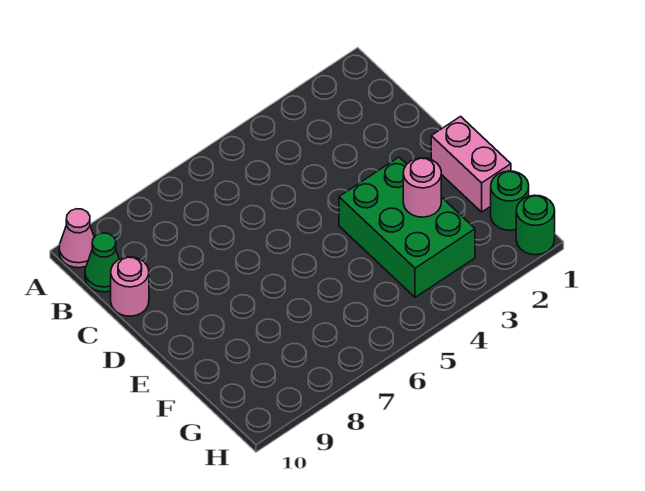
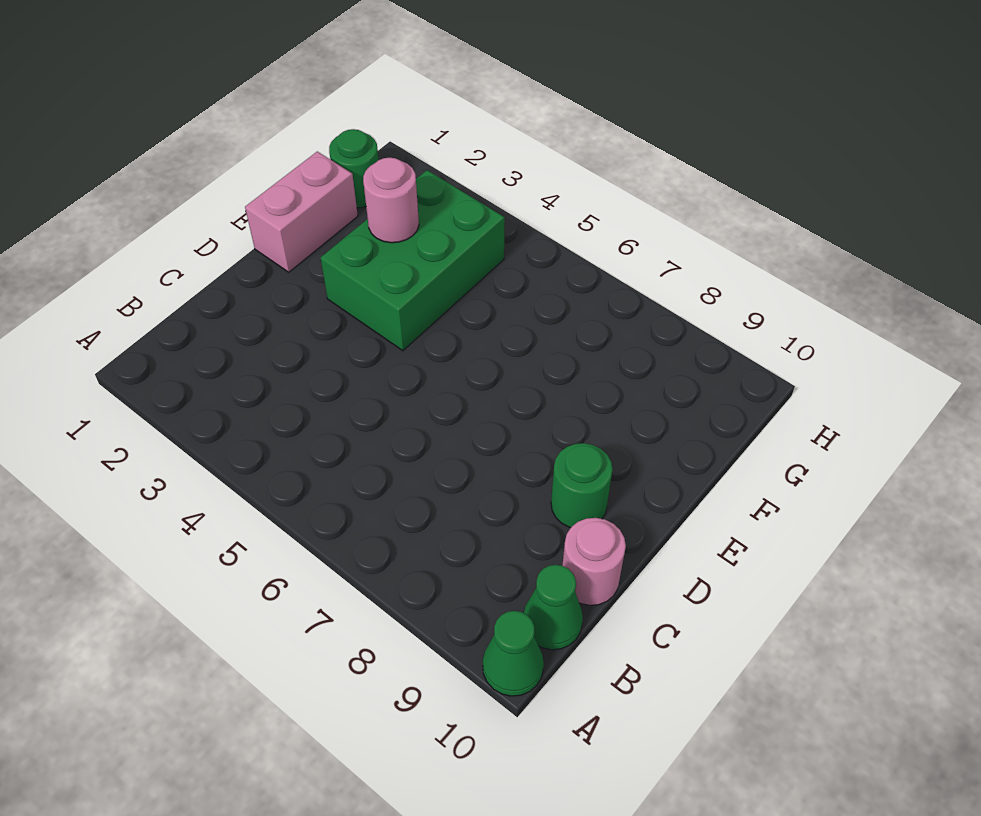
pink cone A10 level 1 -> green cone A10 level 1
green round brick H1 level 1 -> green round brick D9 level 1

